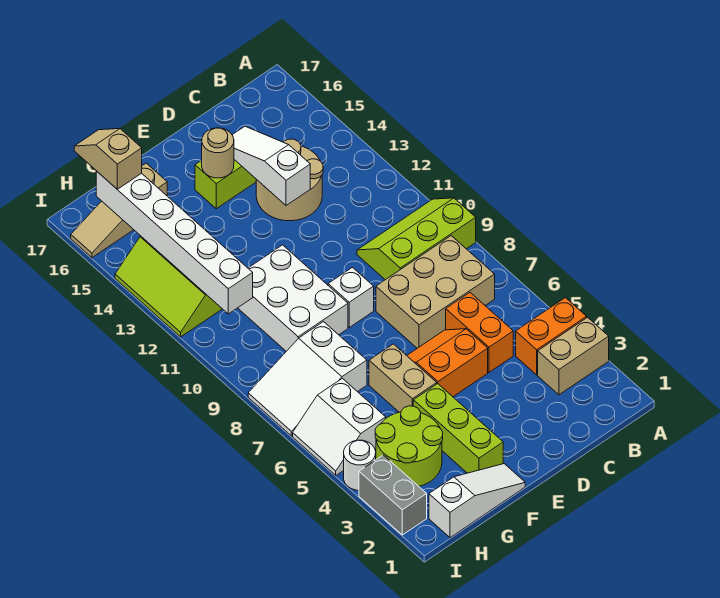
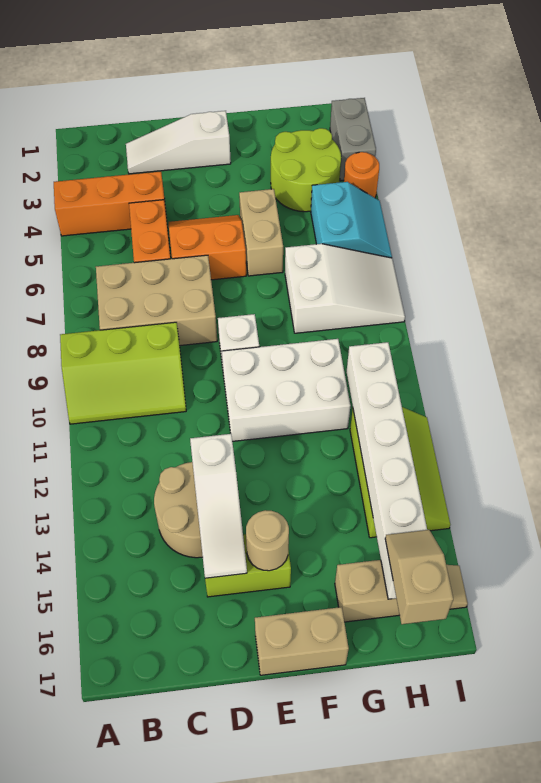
tan brick A3:B3 level 1 -> tan brick E17:F17 level 1
orange brick A4:B4 level 1 -> orange brick A4:C4 level 1
orange slope D5:E6 level 1 top 5 -> orange slope D5:E6 level 1 top 6
white slope F1:H1 level 1 top H -> white slope C2:E2 level 1 top E
lime brick F2:F4 level 1 -> none
white brick F9:G11 level 1 -> white brick E10:G11 level 1
white slope H5:I6 level 1 top H -> cyan slope H5:I6 level 1 top H
tan slope H16:H17 level 3 top 16 -> tan slope H16:H17 level 3 top 17
white round brick I4 level 1 -> orange round brick I4 level 1

